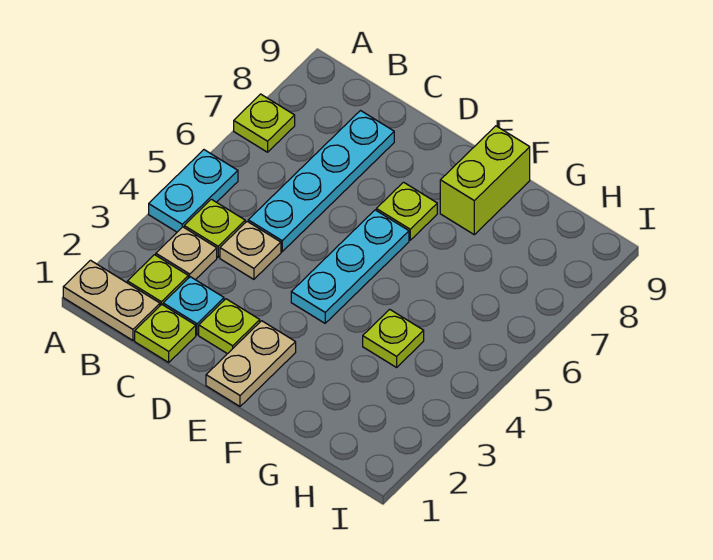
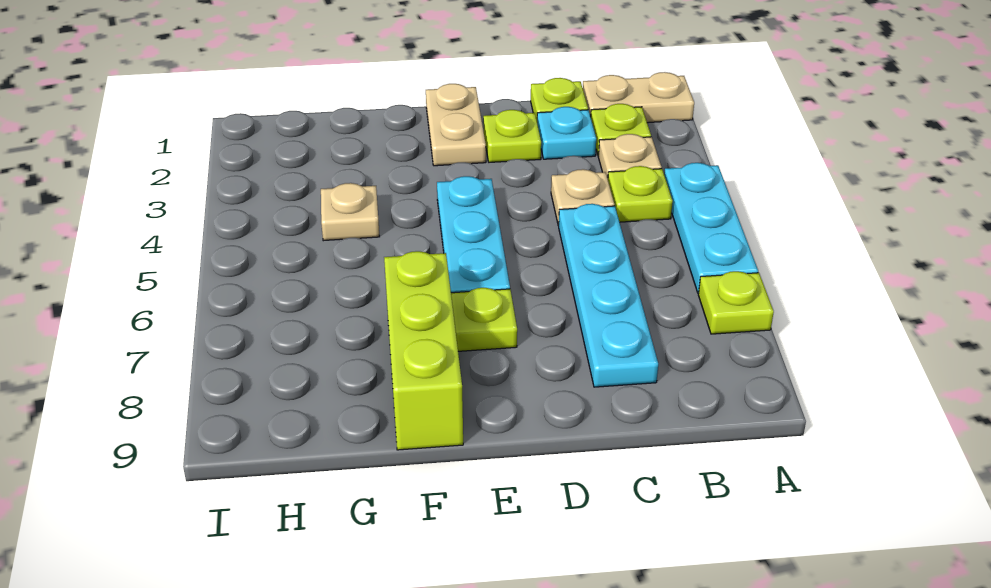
cyan plate A4:A5 level 1 -> cyan plate A4:A6 level 1
lime brick F8:F9 level 1 -> lime brick F7:F9 level 1
lime plate G4 level 1 -> tan plate G4 level 1

